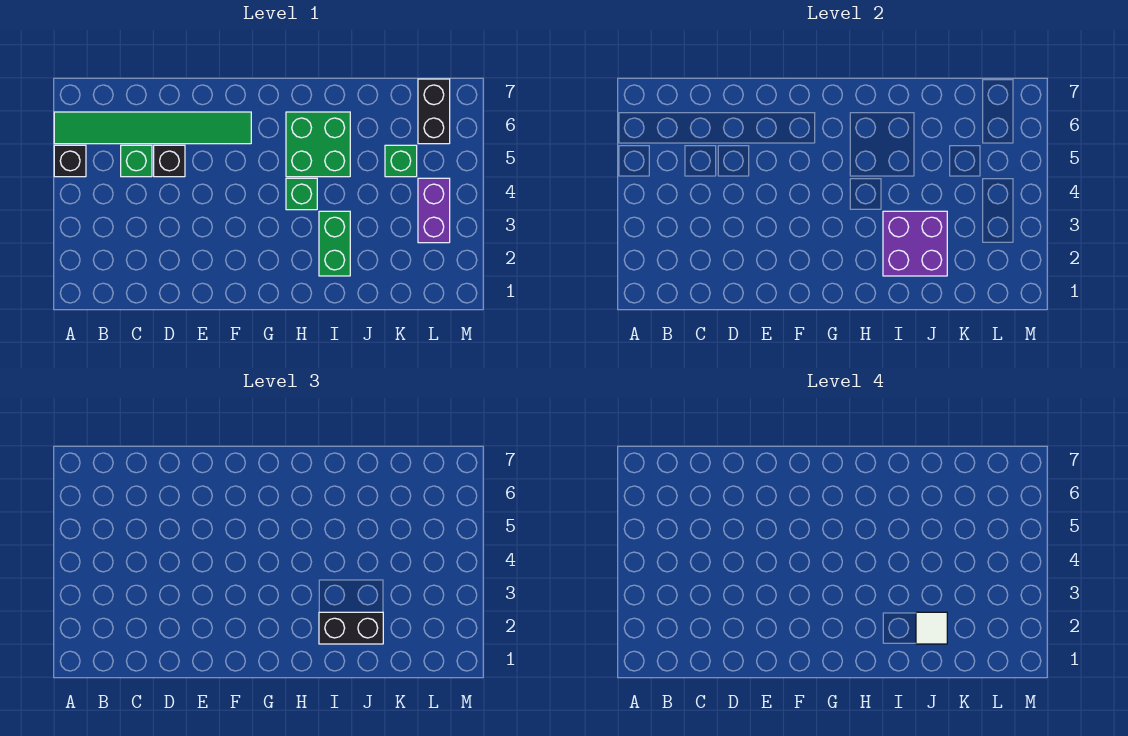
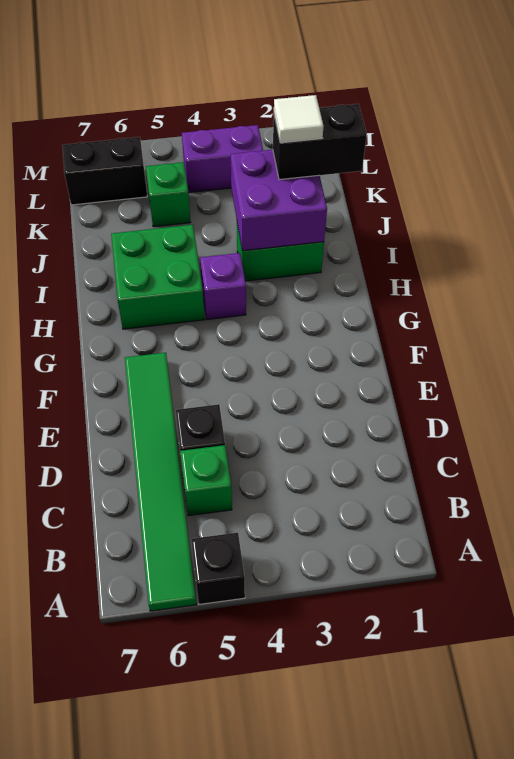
green brick H4 level 1 -> purple brick H4 level 1
black brick I2:J2 level 3 -> black brick J1:J2 level 3

